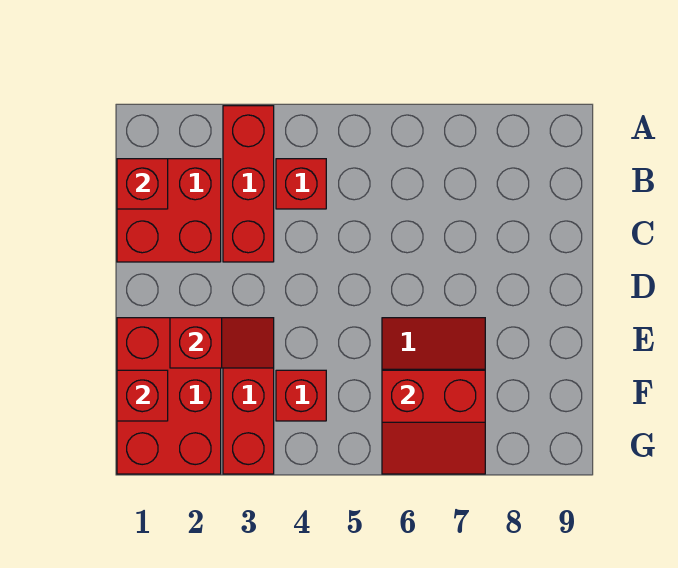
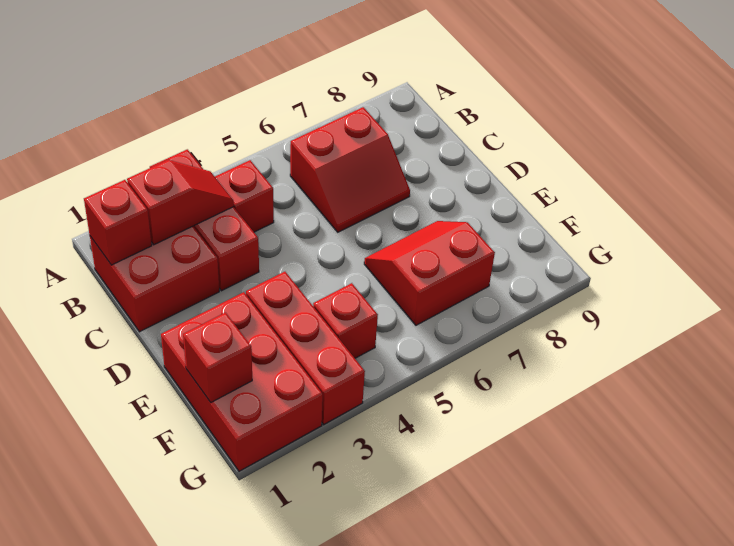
red slope E2:E3 level 2 top 2 -> red slope B2:B3 level 2 top 2
red slope F6:G7 level 2 top F -> red slope B6:C7 level 1 top B

